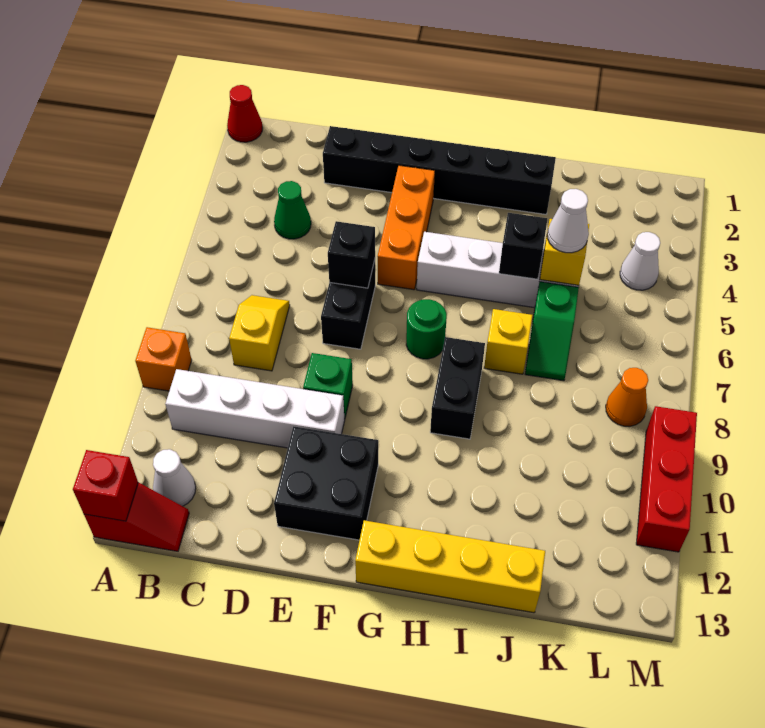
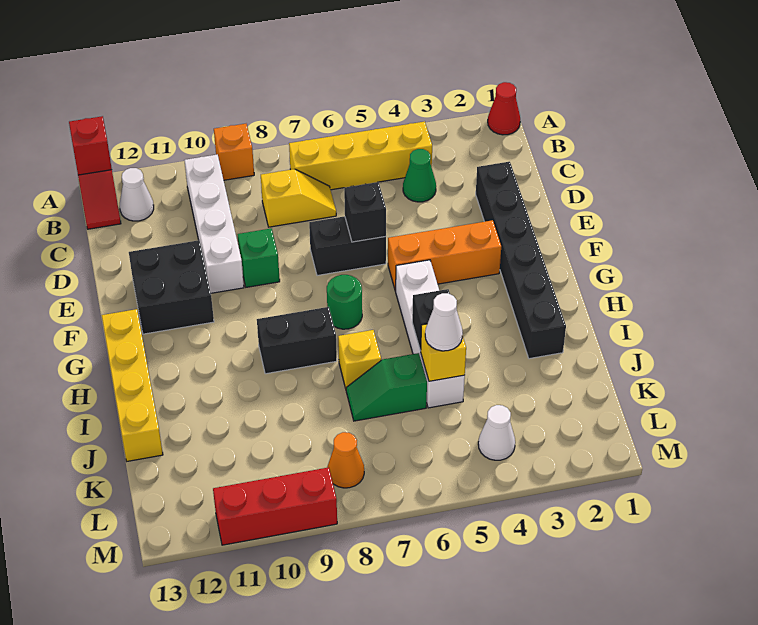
none -> yellow brick B4:B7 level 1

